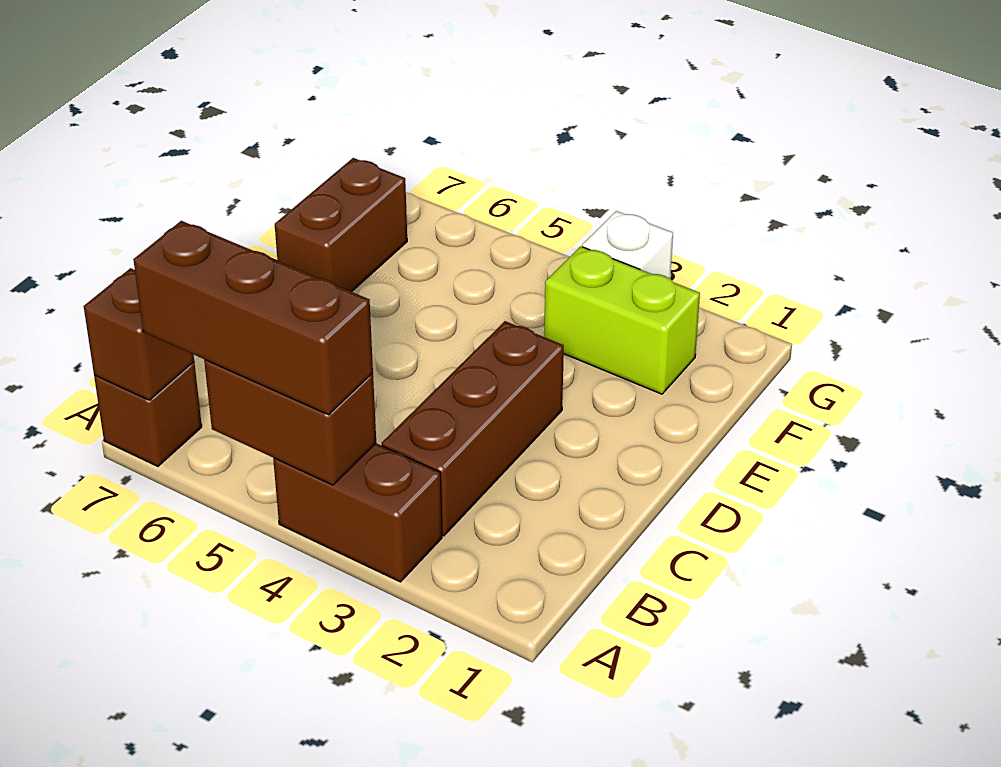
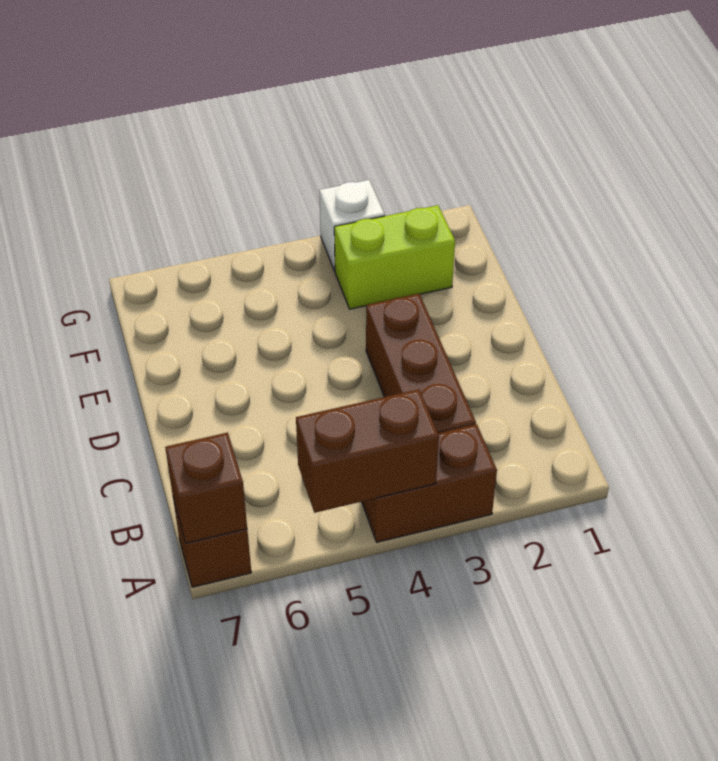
brown brick A4:A6 level 3 -> none
brown brick E7:F7 level 1 -> none

